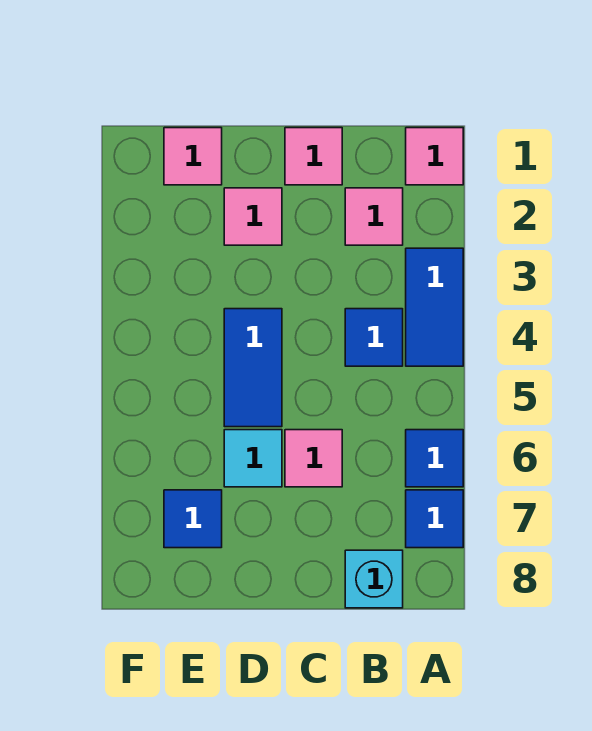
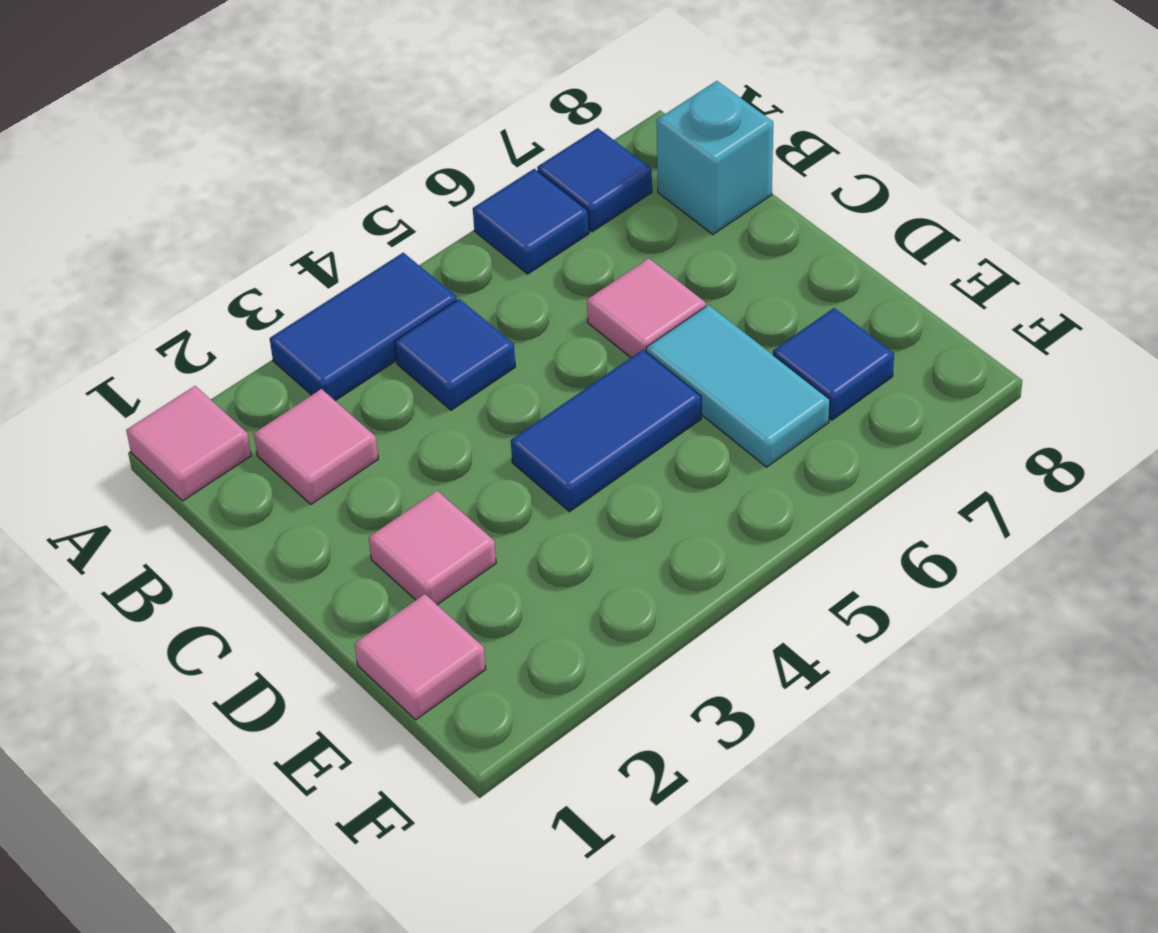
pink tile C1 level 1 -> none
cyan tile D6 level 1 -> cyan tile D6:E6 level 1

